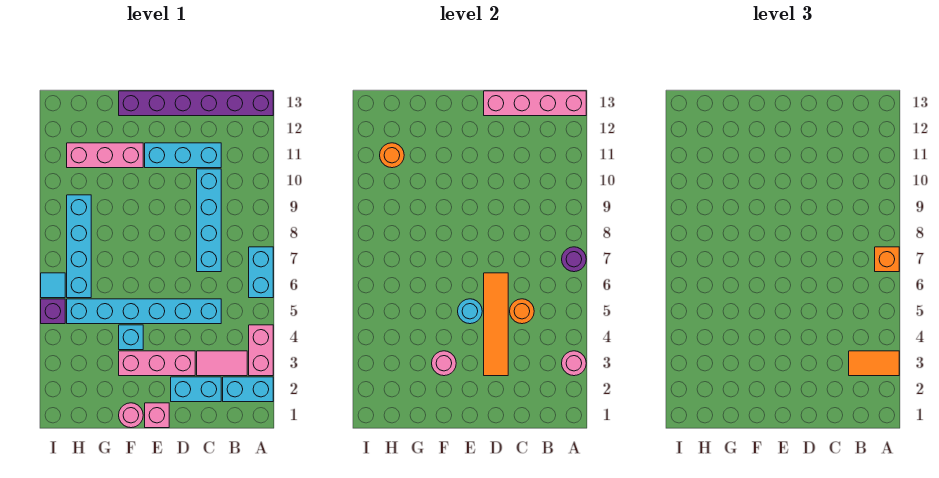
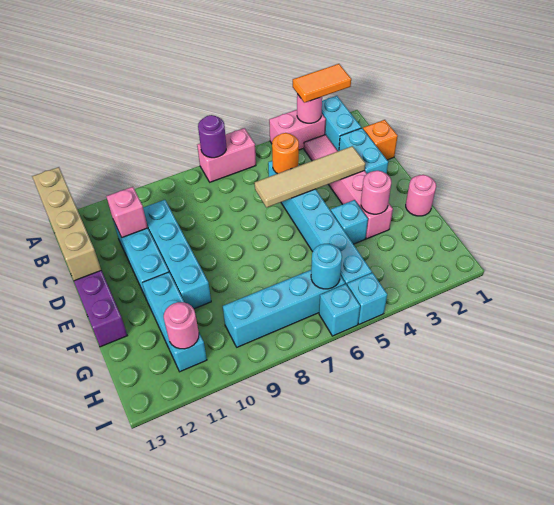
orange tile A3:B3 level 3 -> orange tile A2:A3 level 3
cyan brick A6:A7 level 1 -> pink brick A6:A7 level 1
orange brick A7 level 3 -> orange brick C1 level 1
pink brick A13:D13 level 2 -> tan brick A13:D13 level 2
cyan brick C7:C10 level 1 -> cyan brick C10:F10 level 1
orange tile D3:D6 level 2 -> tan tile D3:D6 level 2
pink brick E1 level 1 -> pink brick C11 level 2
cyan round brick E5 level 2 -> cyan round brick H6 level 2
pink brick F11:H11 level 1 -> cyan brick F11:H11 level 1
orange round brick H11 level 2 -> pink round brick H11 level 2
purple brick I5 level 1 -> cyan brick I5 level 1
cyan tile I6 level 1 -> cyan brick I6 level 1

